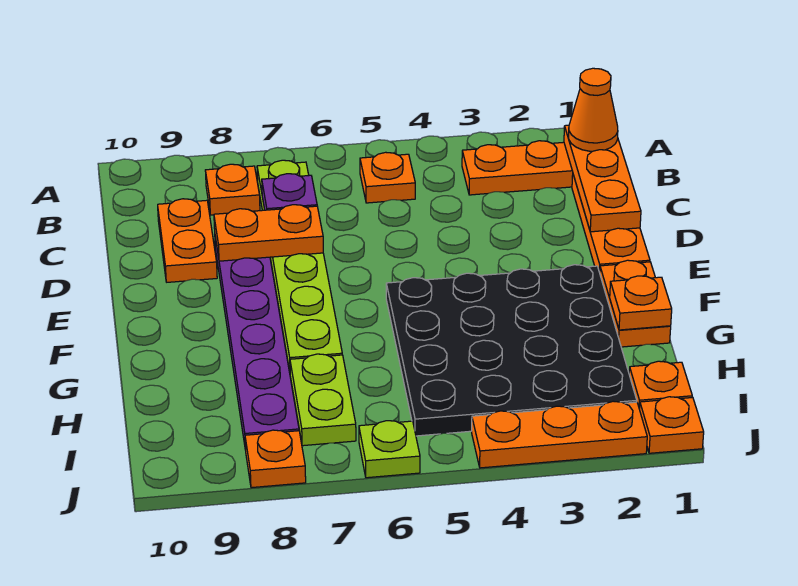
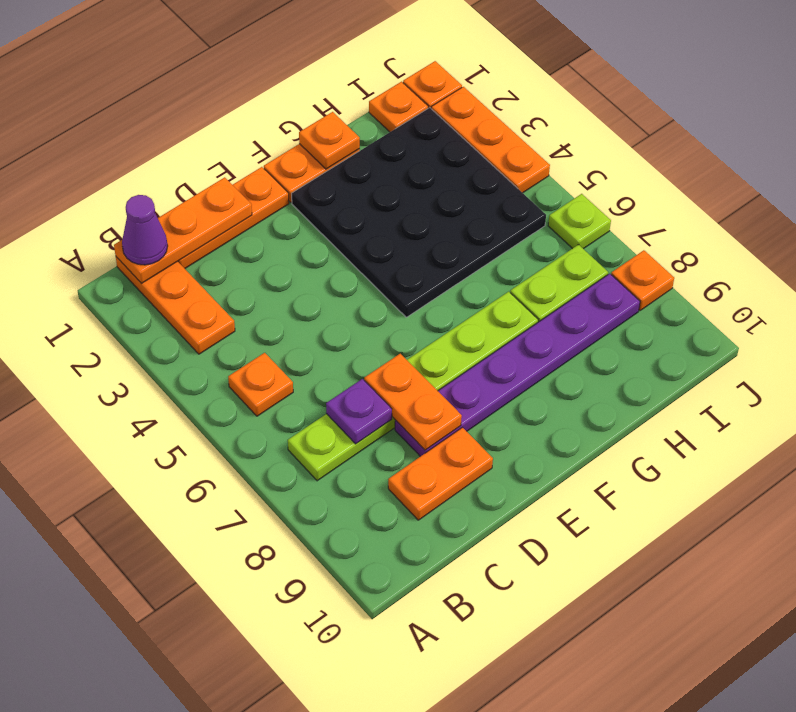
orange cone B1 level 3 -> purple cone B1 level 3
orange plate B8 level 1 -> none

